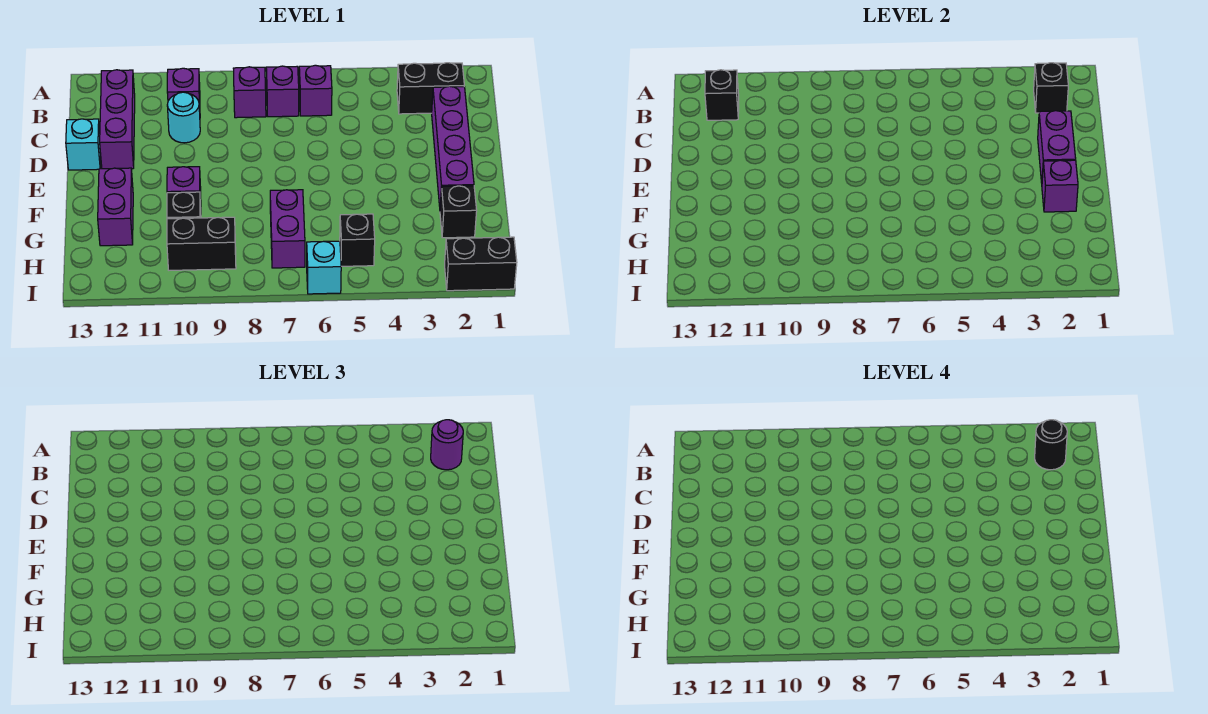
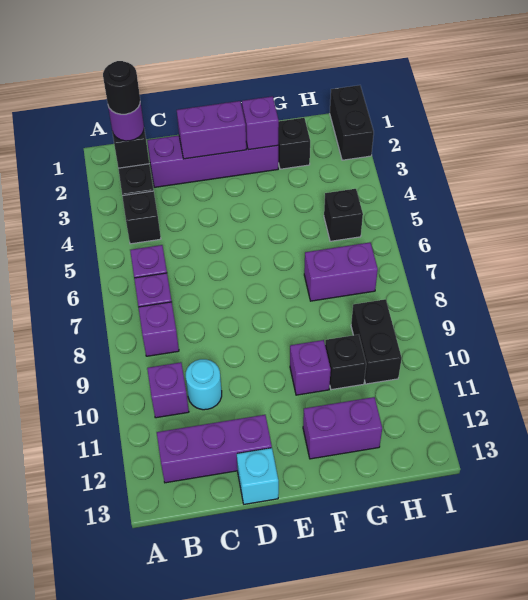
black brick B12 level 2 -> black brick B4 level 1
cyan brick I6 level 1 -> none

